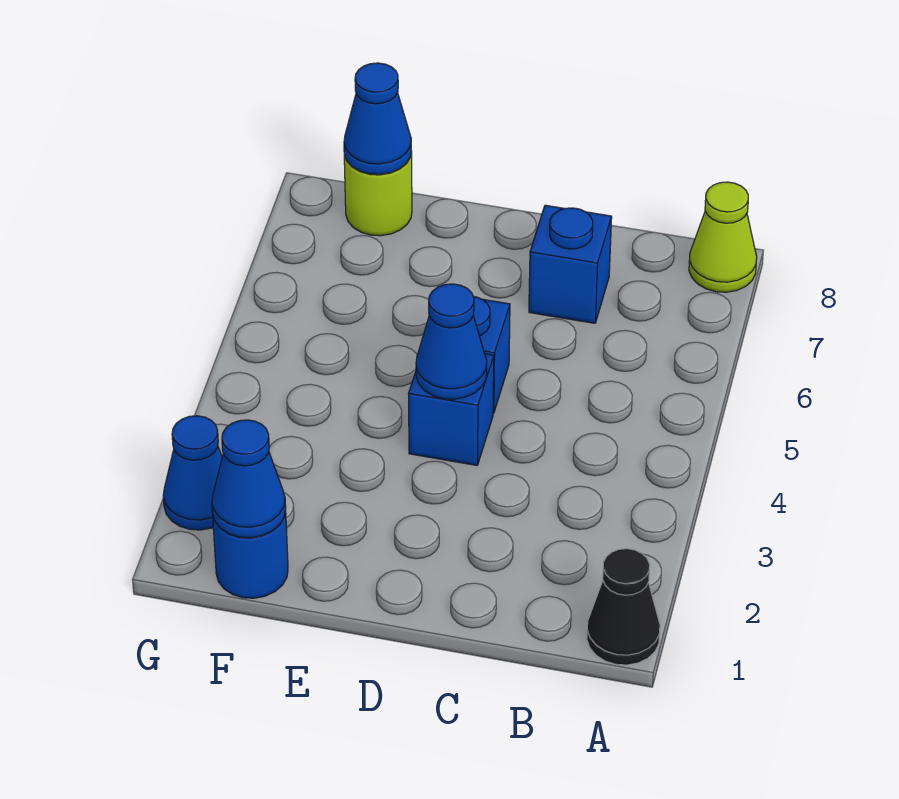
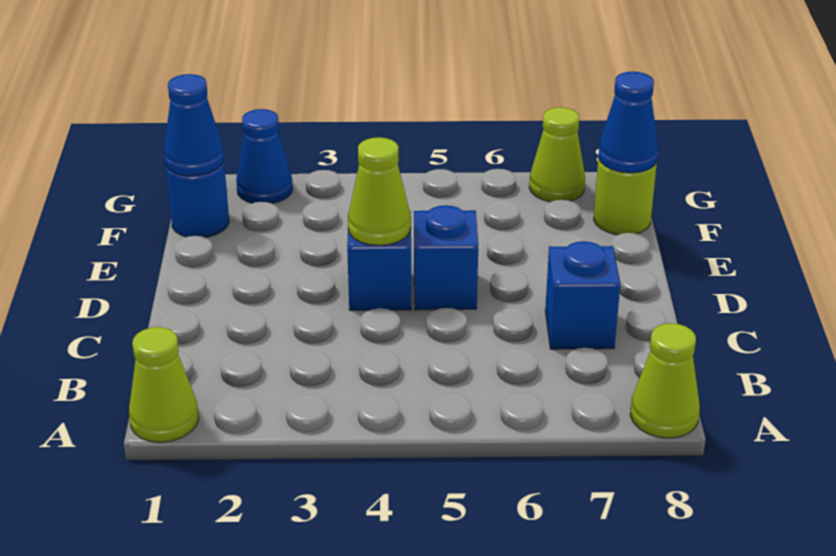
black cone A1 level 1 -> lime cone A1 level 1
blue cone D4 level 2 -> lime cone D4 level 2
none -> lime cone G7 level 1

